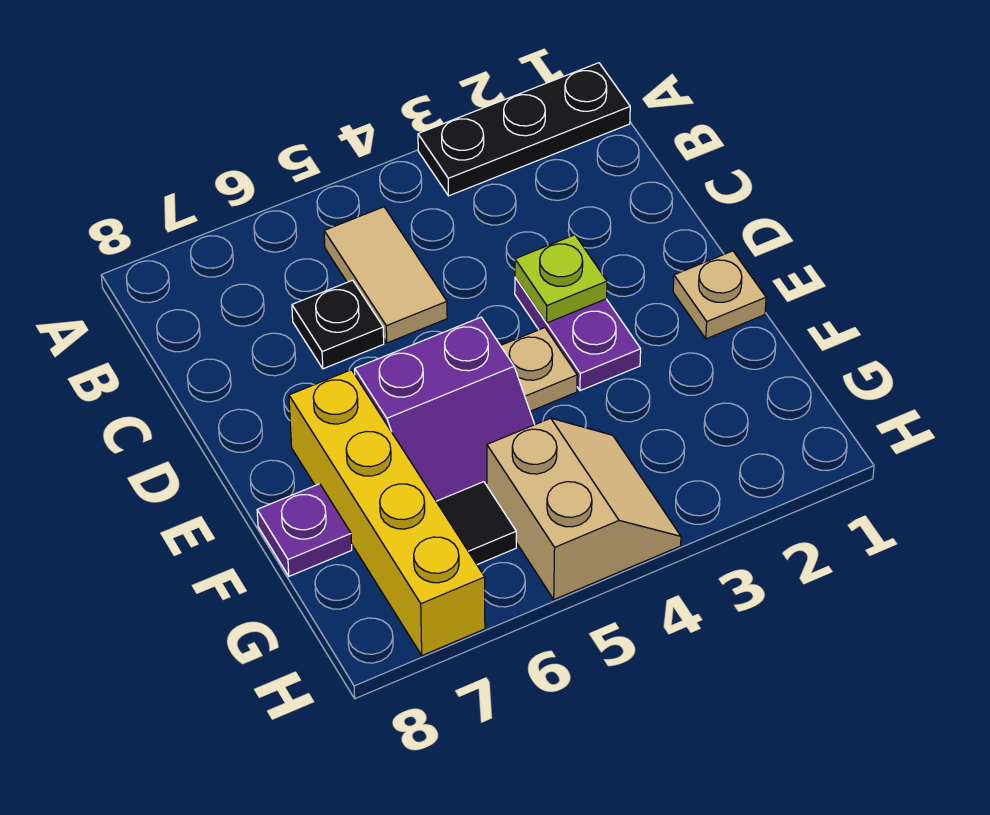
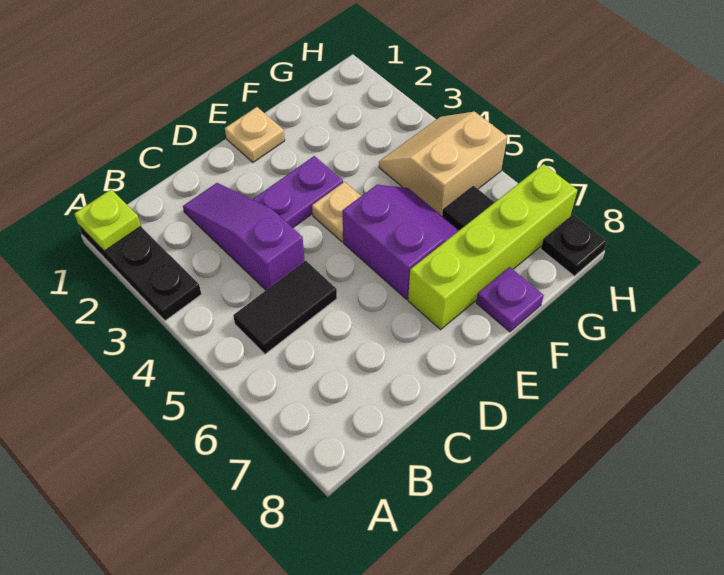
tan tile B5:C5 level 1 -> black tile B5:C5 level 1
none -> purple slope C2:C4 level 1 top 4
black plate C6 level 1 -> black plate H8 level 1
lime plate D3 level 2 -> lime plate A1 level 2
yellow brick E7:H7 level 1 -> lime brick E7:H7 level 1

